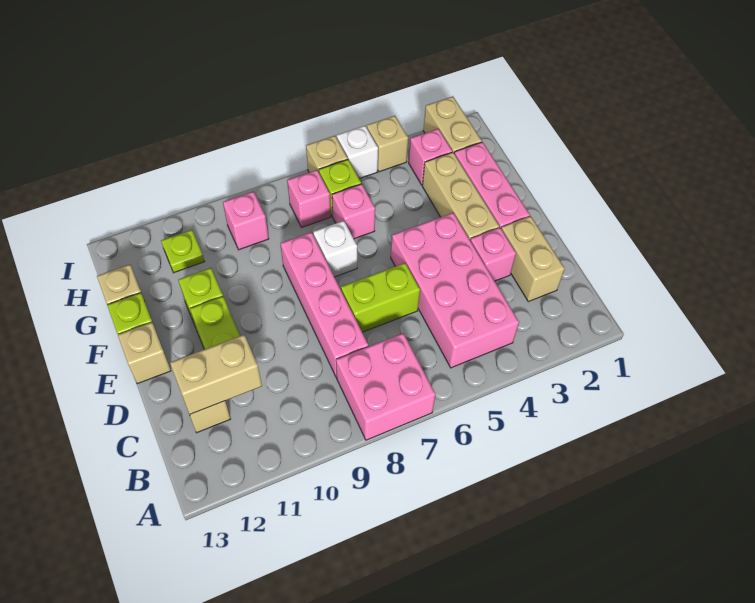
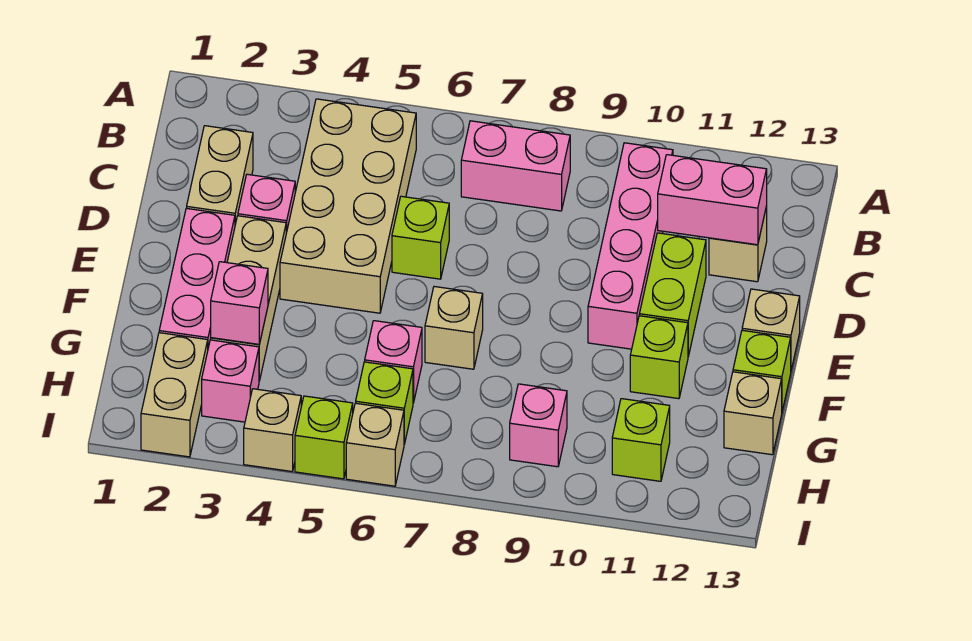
pink brick A7:B8 level 1 -> pink brick B7:B8 level 1
pink brick B4:E5 level 1 -> tan brick B4:E5 level 1
pink brick C8:F8 level 1 -> pink brick B10:E10 level 1
tan brick C11:C12 level 2 -> pink brick C11:C12 level 2
lime brick D6:D7 level 1 -> lime brick D6 level 1
white brick F7 level 1 -> tan brick F7 level 1
pink brick H7 level 1 -> pink brick G3 level 2
lime plate H11 level 1 -> lime brick H11 level 1
white brick I5 level 1 -> lime brick I5 level 1

